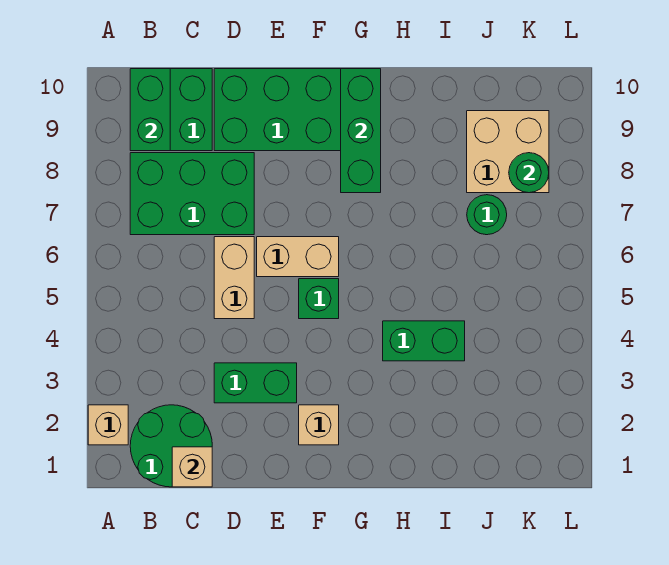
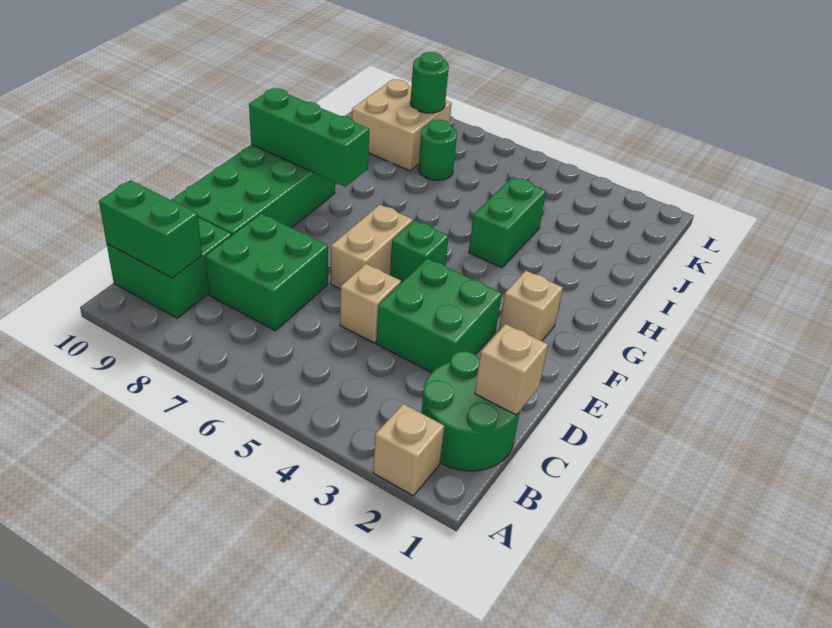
green brick B7:D8 level 1 -> green brick C7:D8 level 1
green brick D3:E3 level 1 -> green brick D3:E4 level 1
tan brick D5:D6 level 1 -> tan brick D5 level 1

